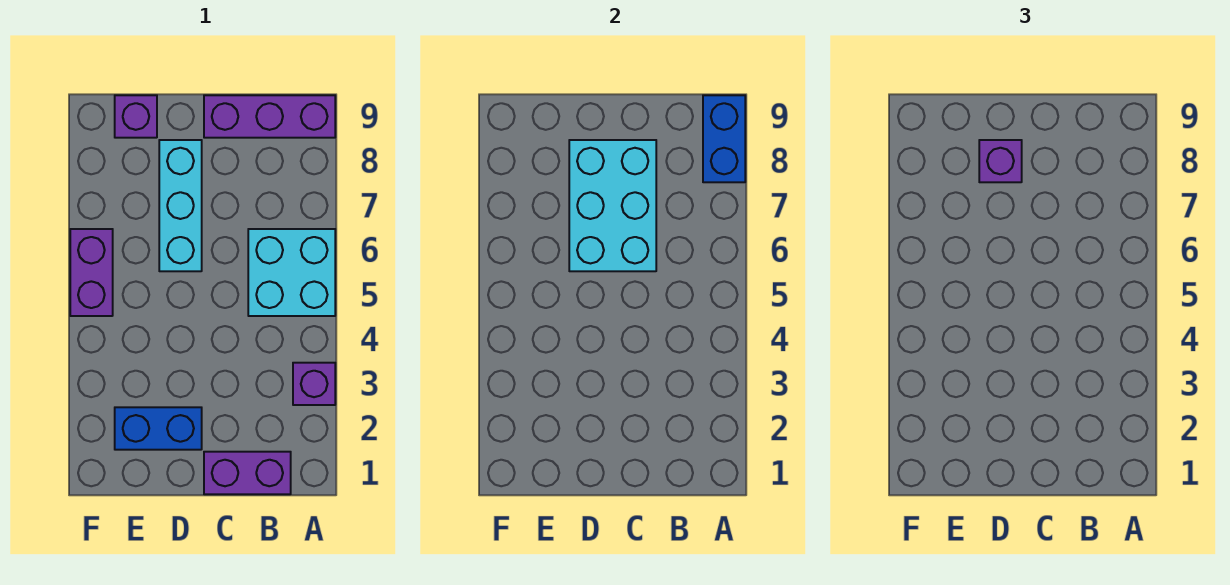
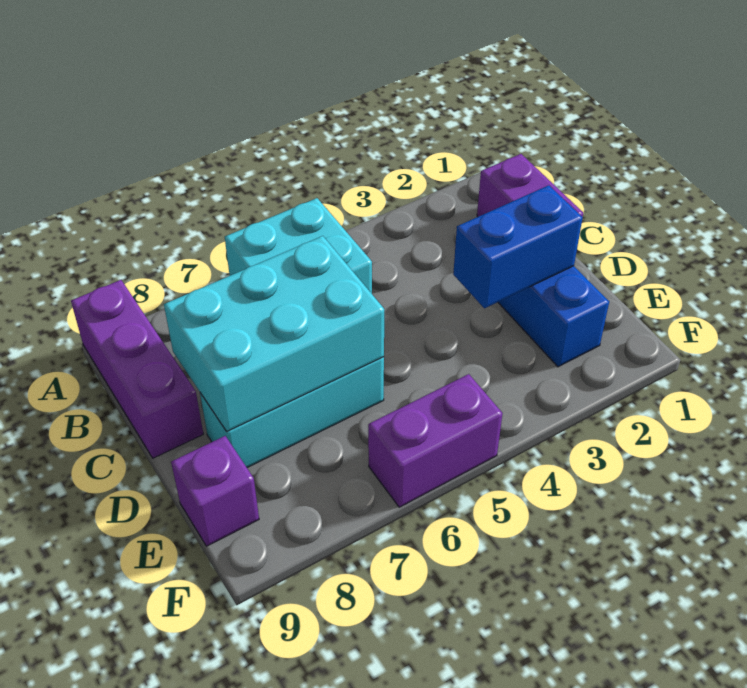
purple brick A3 level 1 -> none
blue brick A8:A9 level 2 -> blue brick D2:D3 level 2
purple brick D8 level 3 -> none

